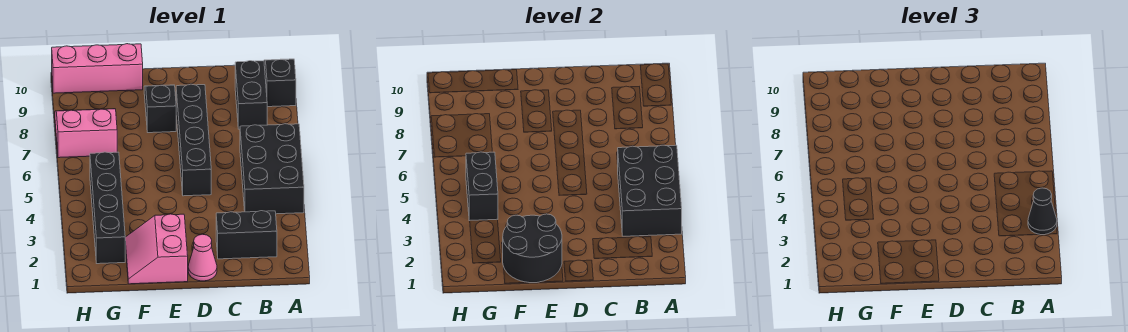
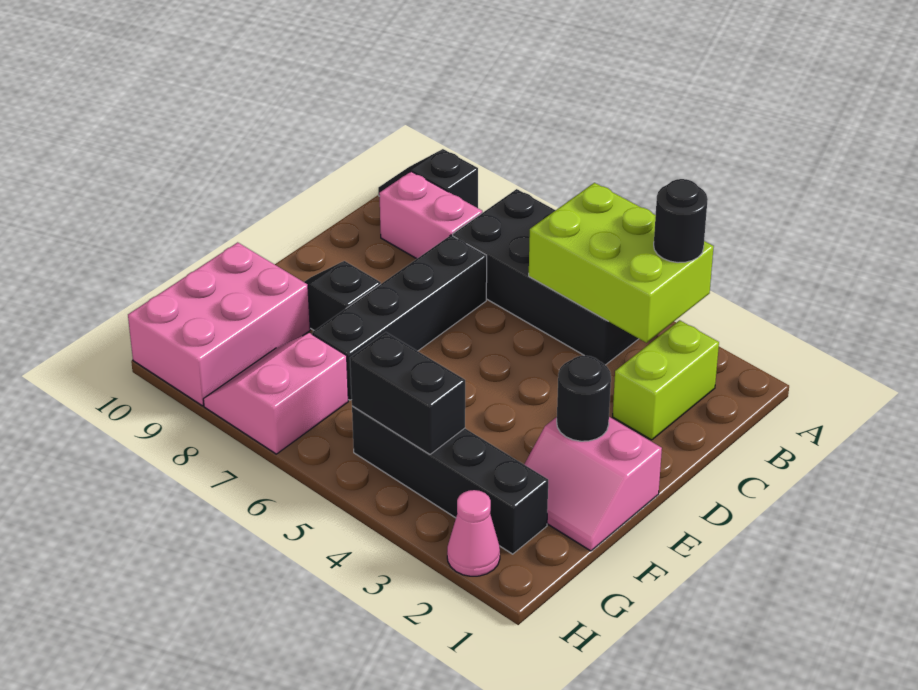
black brick A3:B5 level 2 -> lime brick A3:B5 level 2
black cone A3 level 3 -> black round brick A3 level 3
black brick A4:B6 level 1 -> black brick A4:B7 level 1
black brick B2:C2 level 1 -> lime brick B2:C2 level 1
black brick B8:B9 level 1 -> pink brick B8:B9 level 1
pink cone D1 level 1 -> pink cone H2 level 1
black brick D5:D8 level 1 -> black brick C7:F7 level 1
black round brick E1:F2 level 2 -> black round brick E2 level 2
pink brick F10:H10 level 1 -> pink brick F9:H10 level 1

